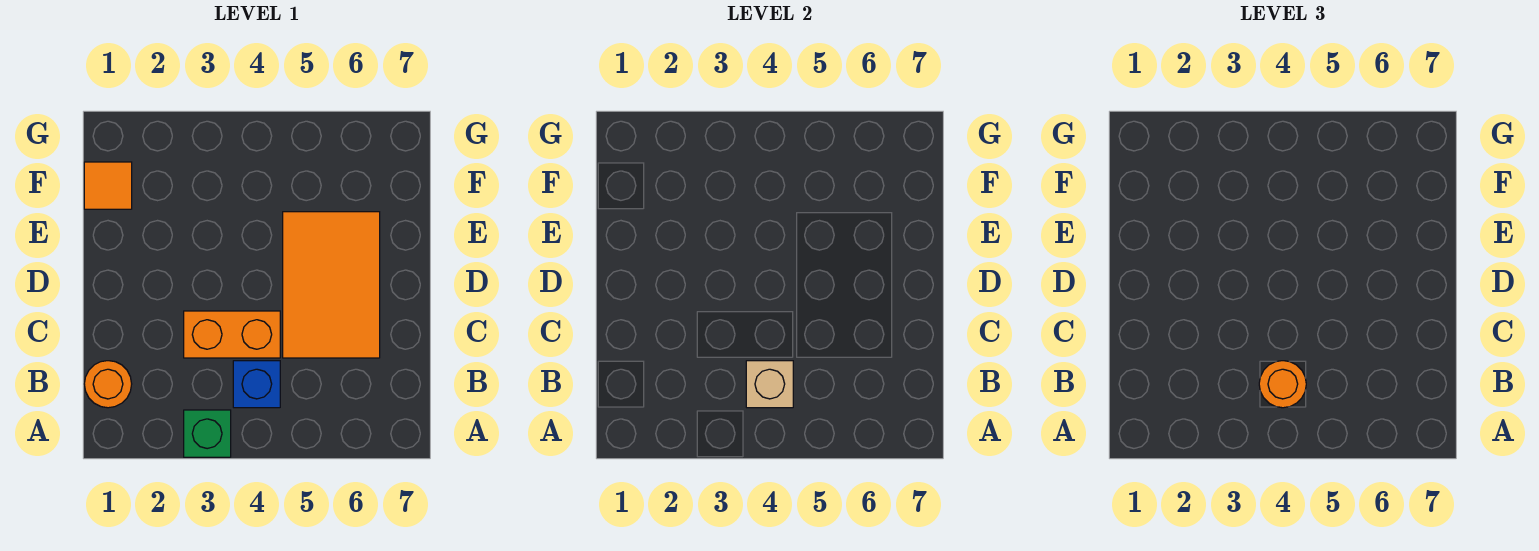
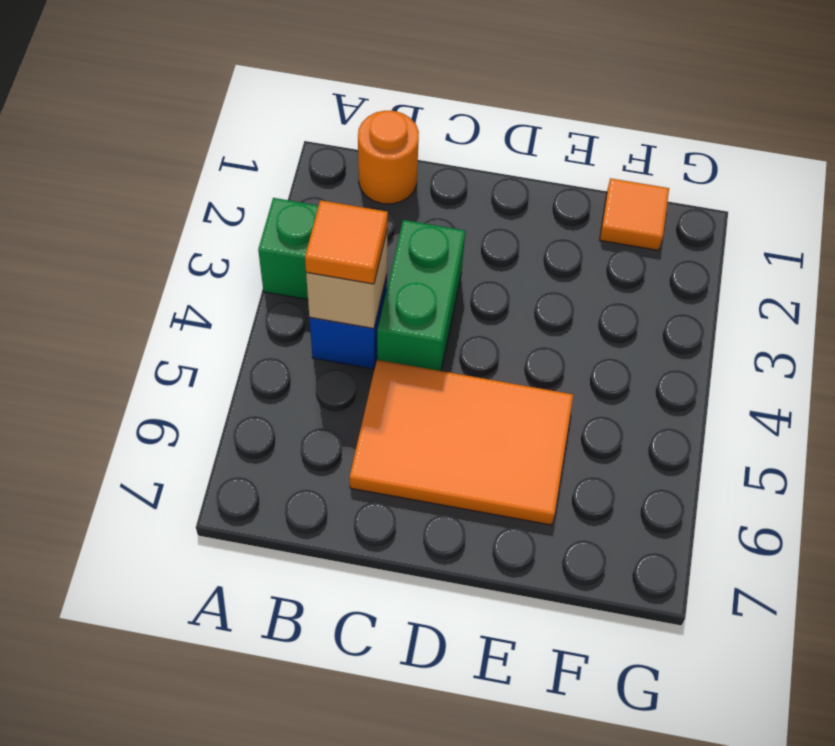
orange round brick B4 level 3 -> orange tile B4 level 3
orange brick C3:C4 level 1 -> green brick C3:C4 level 1

